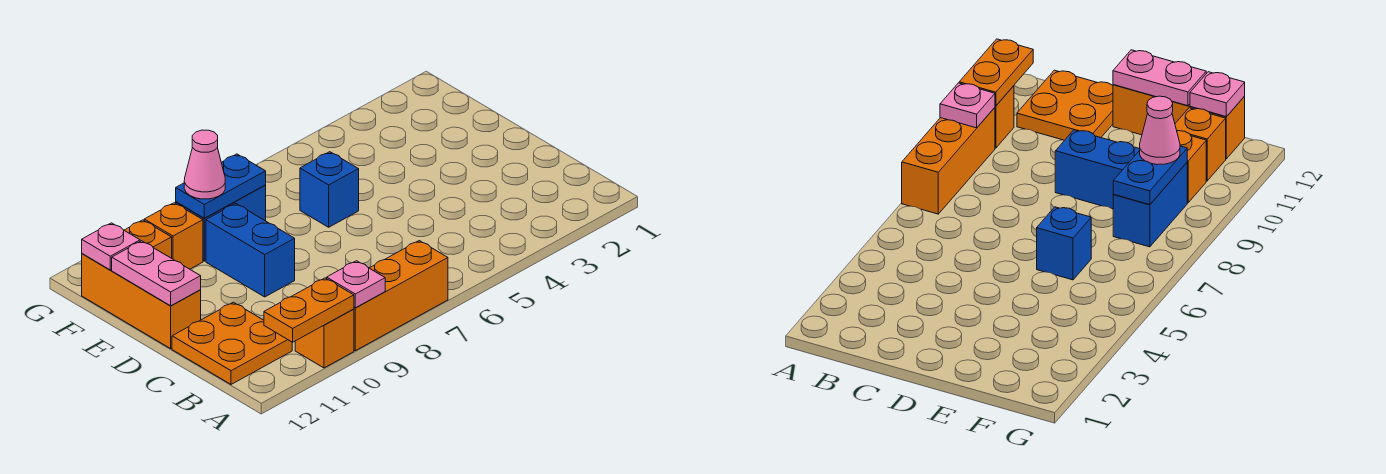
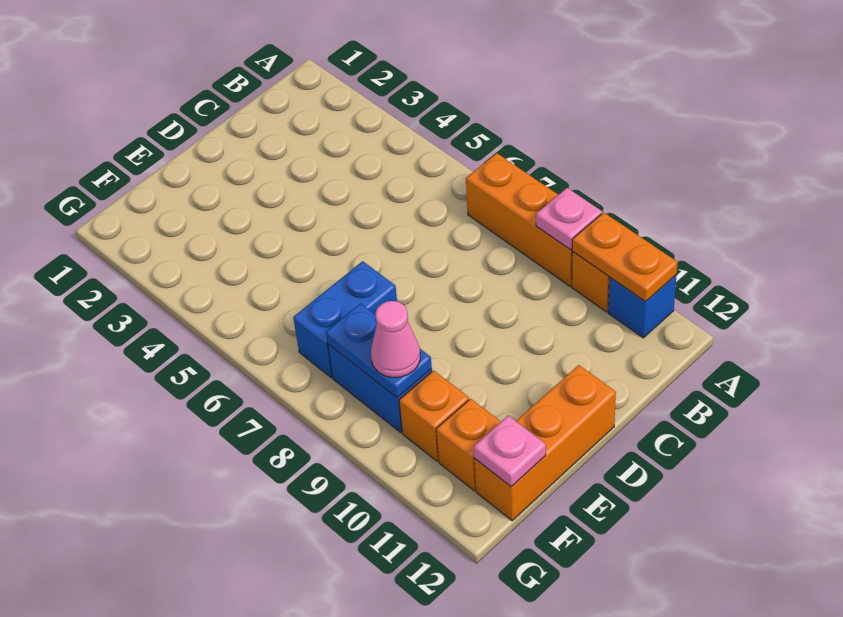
orange plate B11:C12 level 1 -> none
blue brick D9:E9 level 1 -> blue brick E7:F7 level 1
pink plate D12:E12 level 2 -> none
blue brick E6 level 1 -> blue brick A11 level 1

